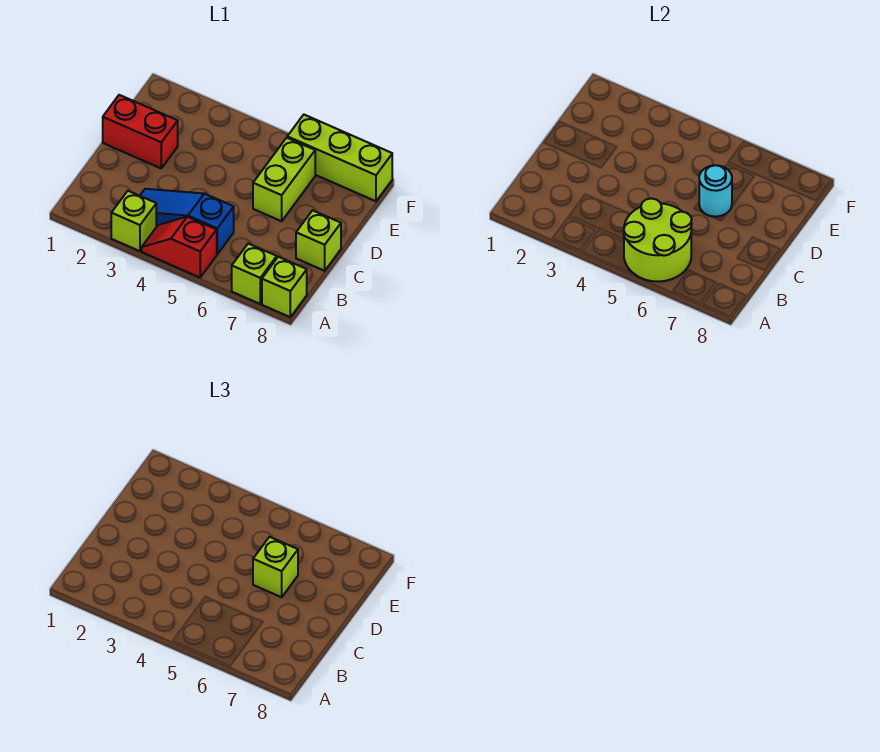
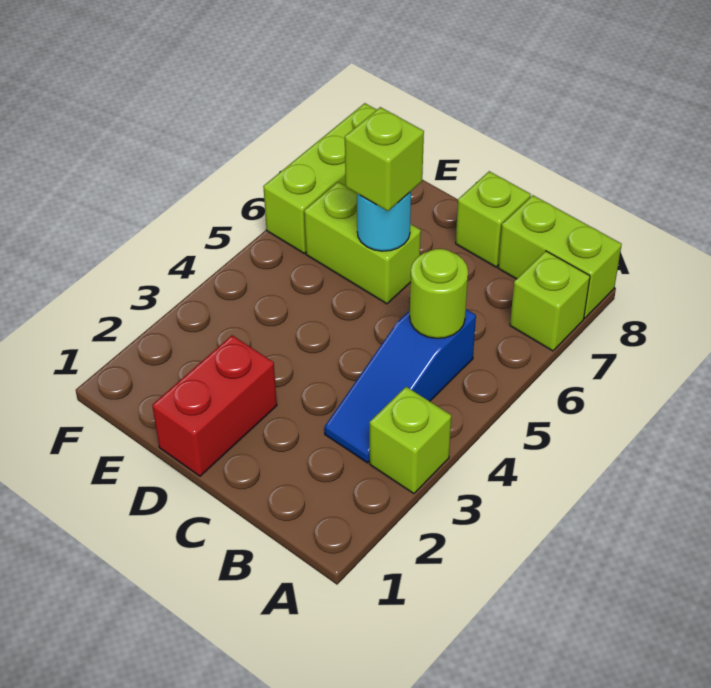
red slope A4:A5 level 1 top 5 -> none
lime round brick A5:B6 level 2 -> lime round brick B5 level 2
lime brick A8 level 1 -> lime brick A8:B8 level 1

